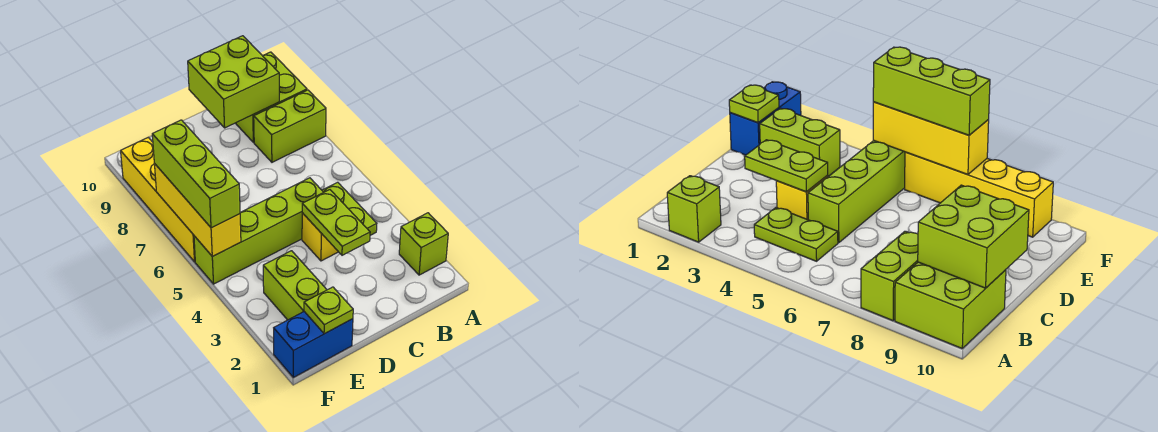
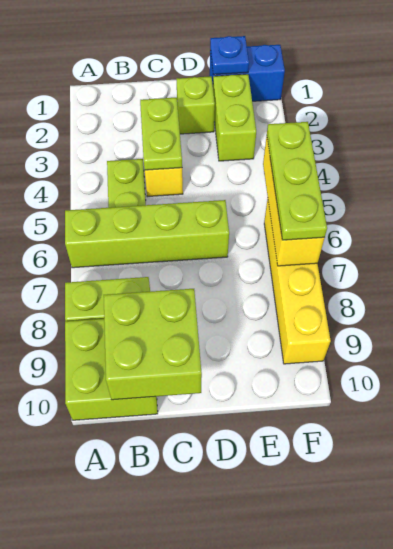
lime brick A2 level 1 -> lime brick D2 level 1
lime brick C5:F5 level 1 -> lime brick A6:D6 level 1
lime plate E1 level 2 -> blue plate E1 level 2
lime brick F5:F7 level 3 -> lime plate F5:F7 level 3

